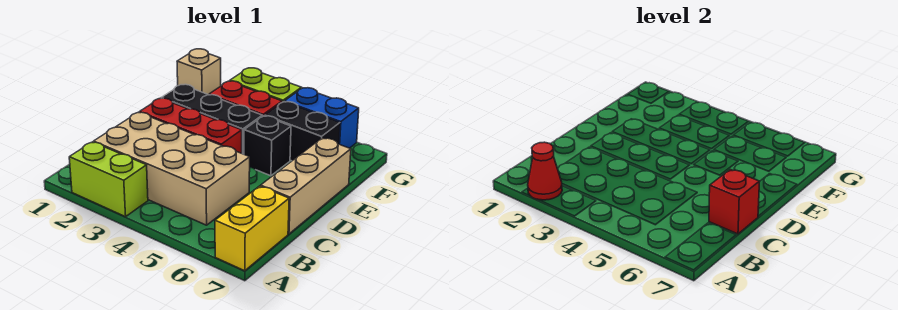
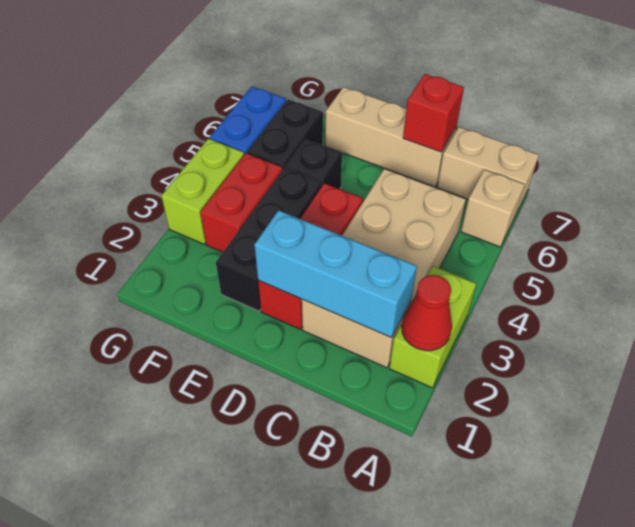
yellow brick A7:B7 level 1 -> tan brick A7:B7 level 1
none -> cyan brick B2:D2 level 2
tan brick G1 level 1 -> tan brick A6 level 1

